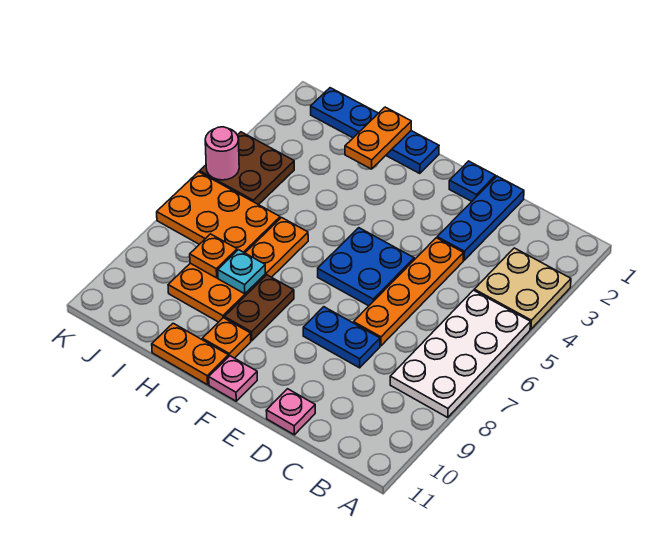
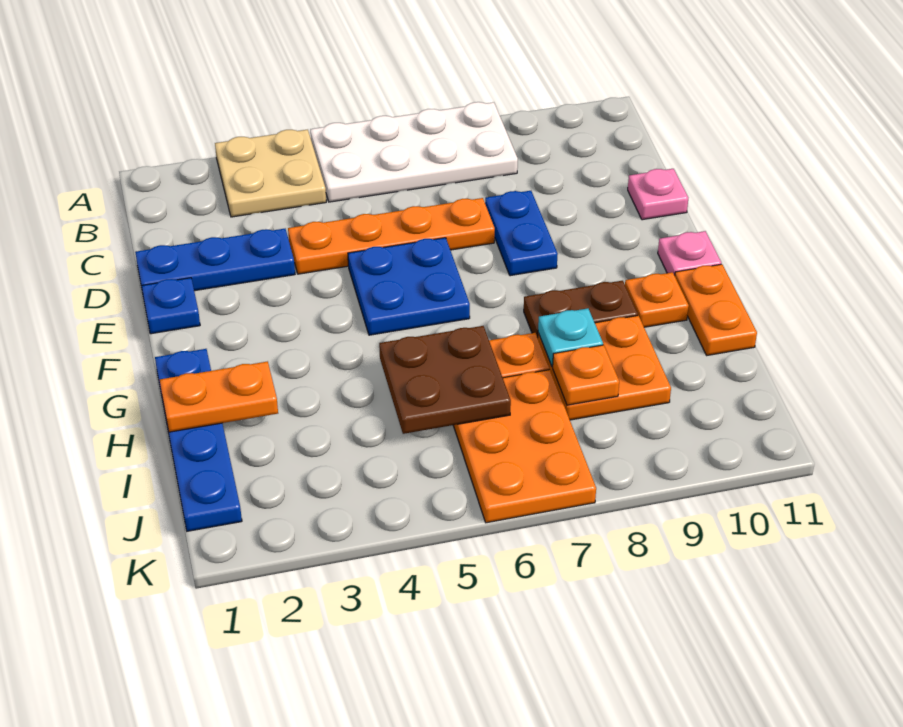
brown plate J4:K5 level 1 -> brown plate H5:I6 level 2
pink round brick K5 level 2 -> none

